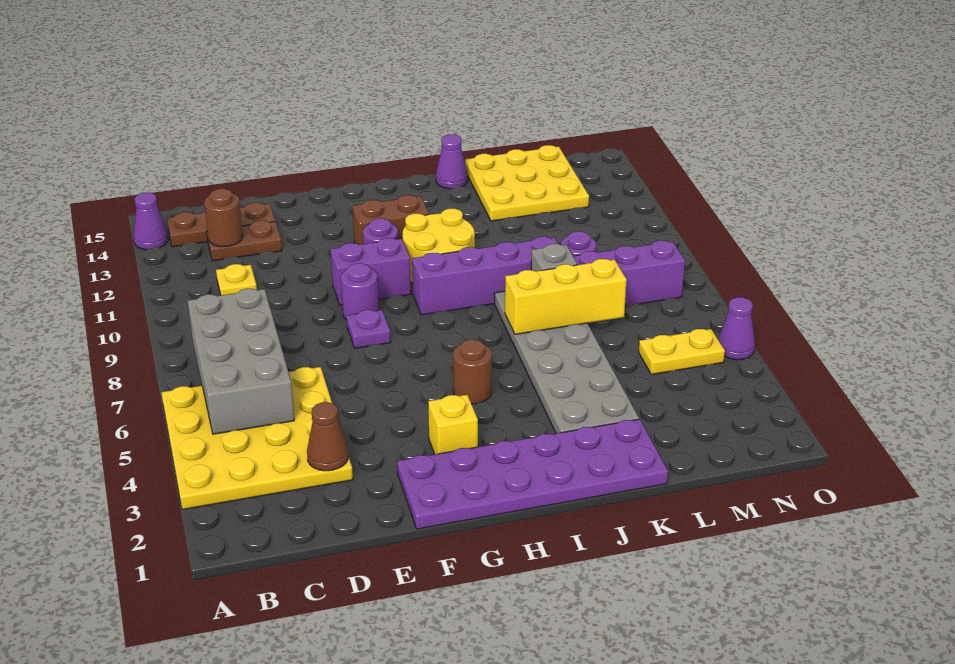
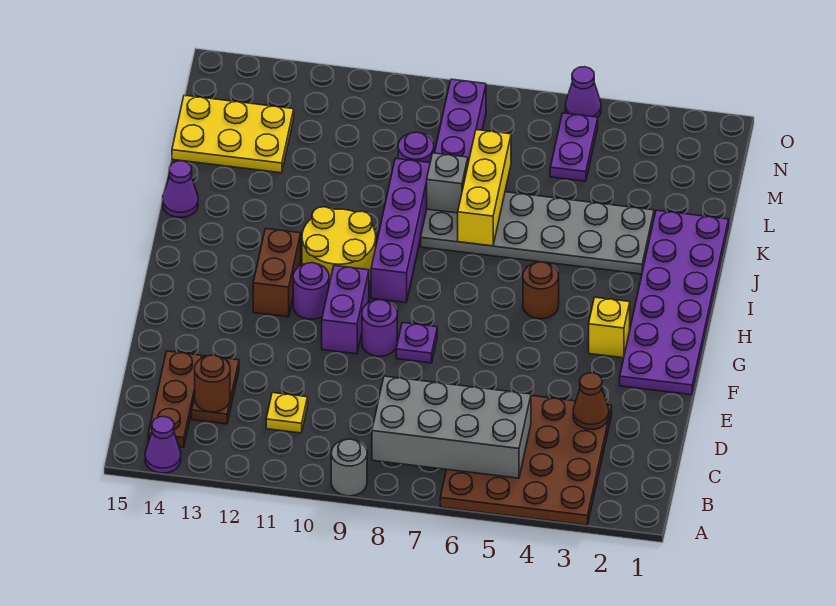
yellow plate A3:D6 level 1 -> brown plate A3:D6 level 1
none -> grey round brick A9 level 1
yellow plate K13:M15 level 1 -> yellow plate L13:M15 level 1
yellow plate M5:N5 level 1 -> purple plate M5:N5 level 1

